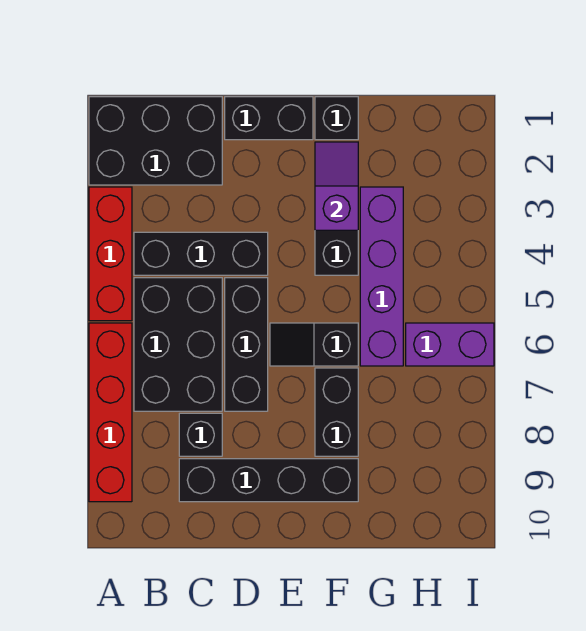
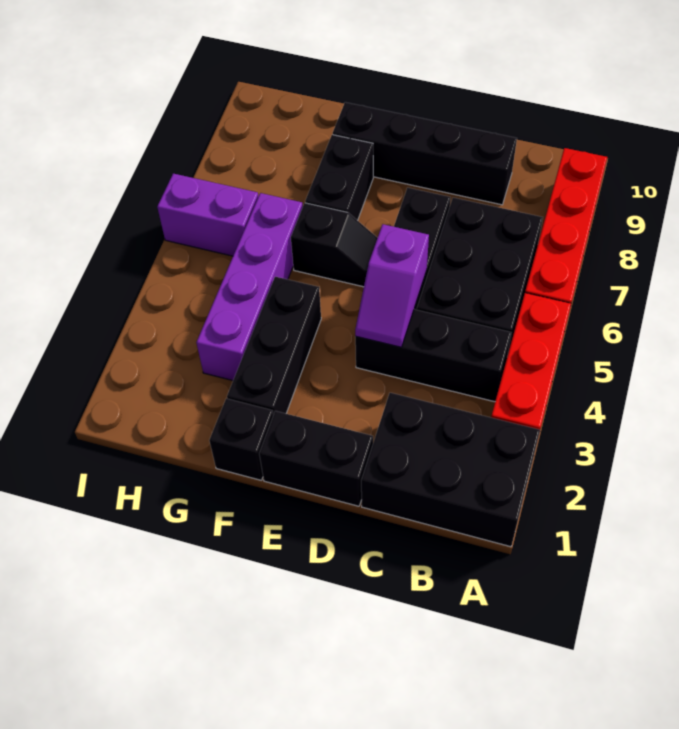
black brick C8 level 1 -> none
purple slope F2:F3 level 2 top 3 -> purple slope D4:D5 level 2 top 5

